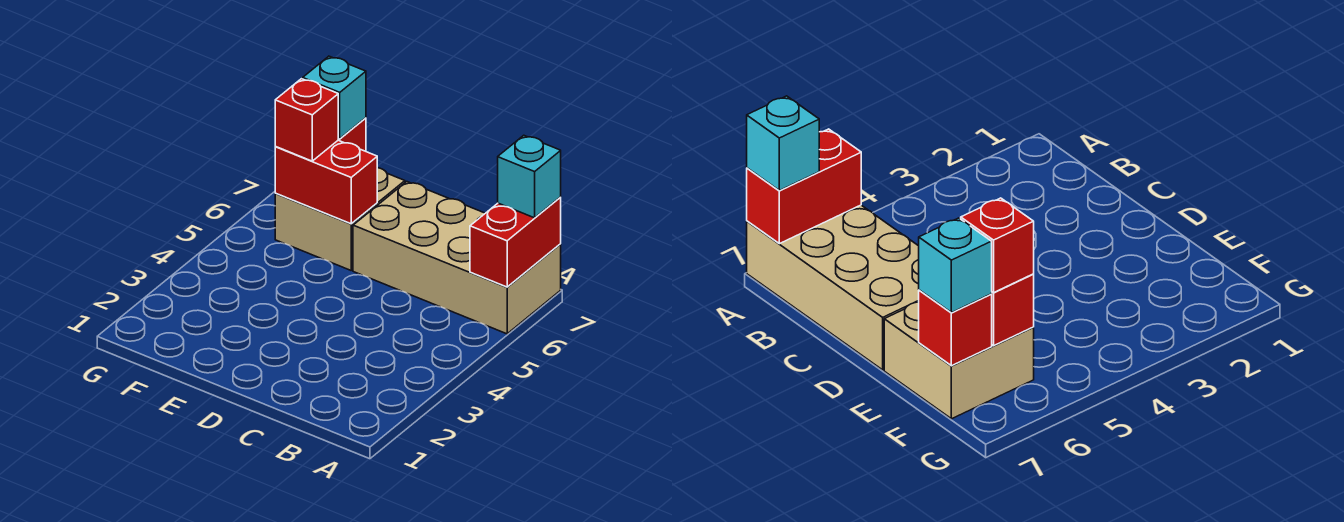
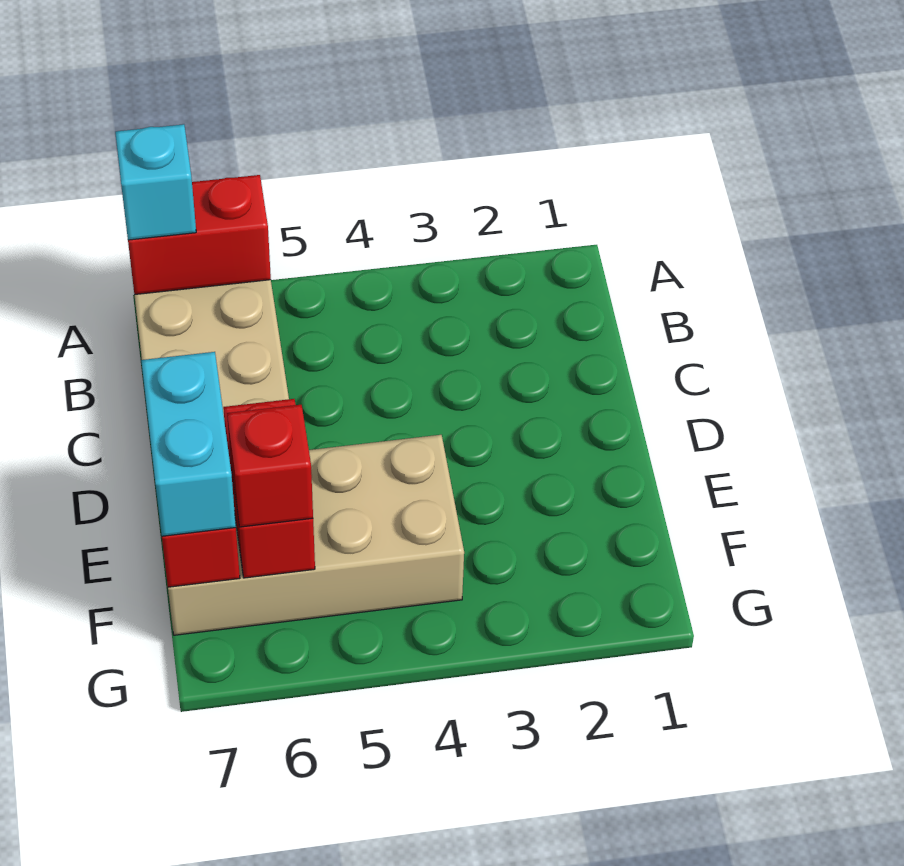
tan brick E6:F7 level 1 -> tan brick E4:F7 level 1
cyan brick F7 level 3 -> cyan brick E7:F7 level 3

